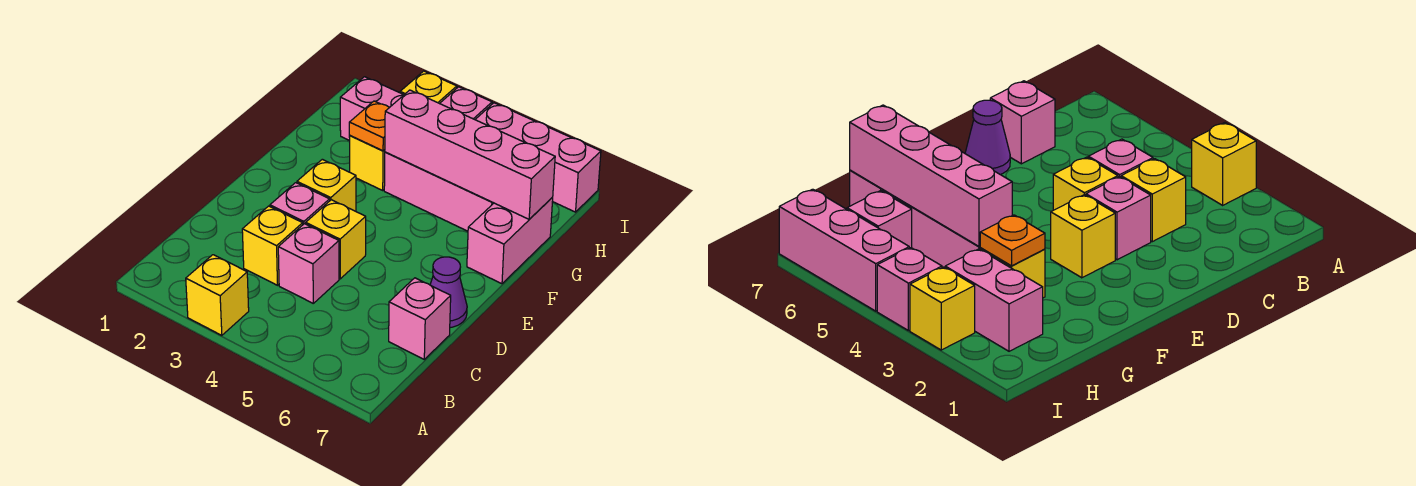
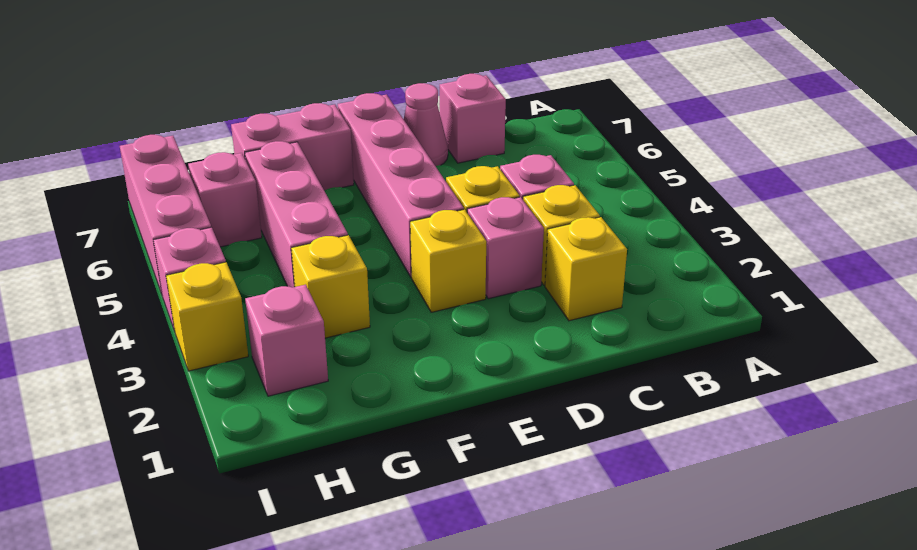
yellow brick A3 level 1 -> yellow brick C2 level 1
purple cone D7 level 1 -> pink cone D7 level 1
orange plate G3 level 2 -> none
pink brick G4:G7 level 2 -> pink brick E4:E7 level 1
pink brick H2:H3 level 1 -> pink brick H2 level 1

